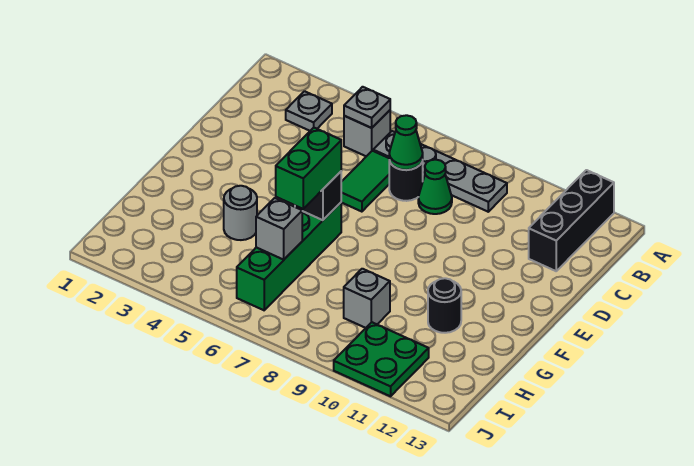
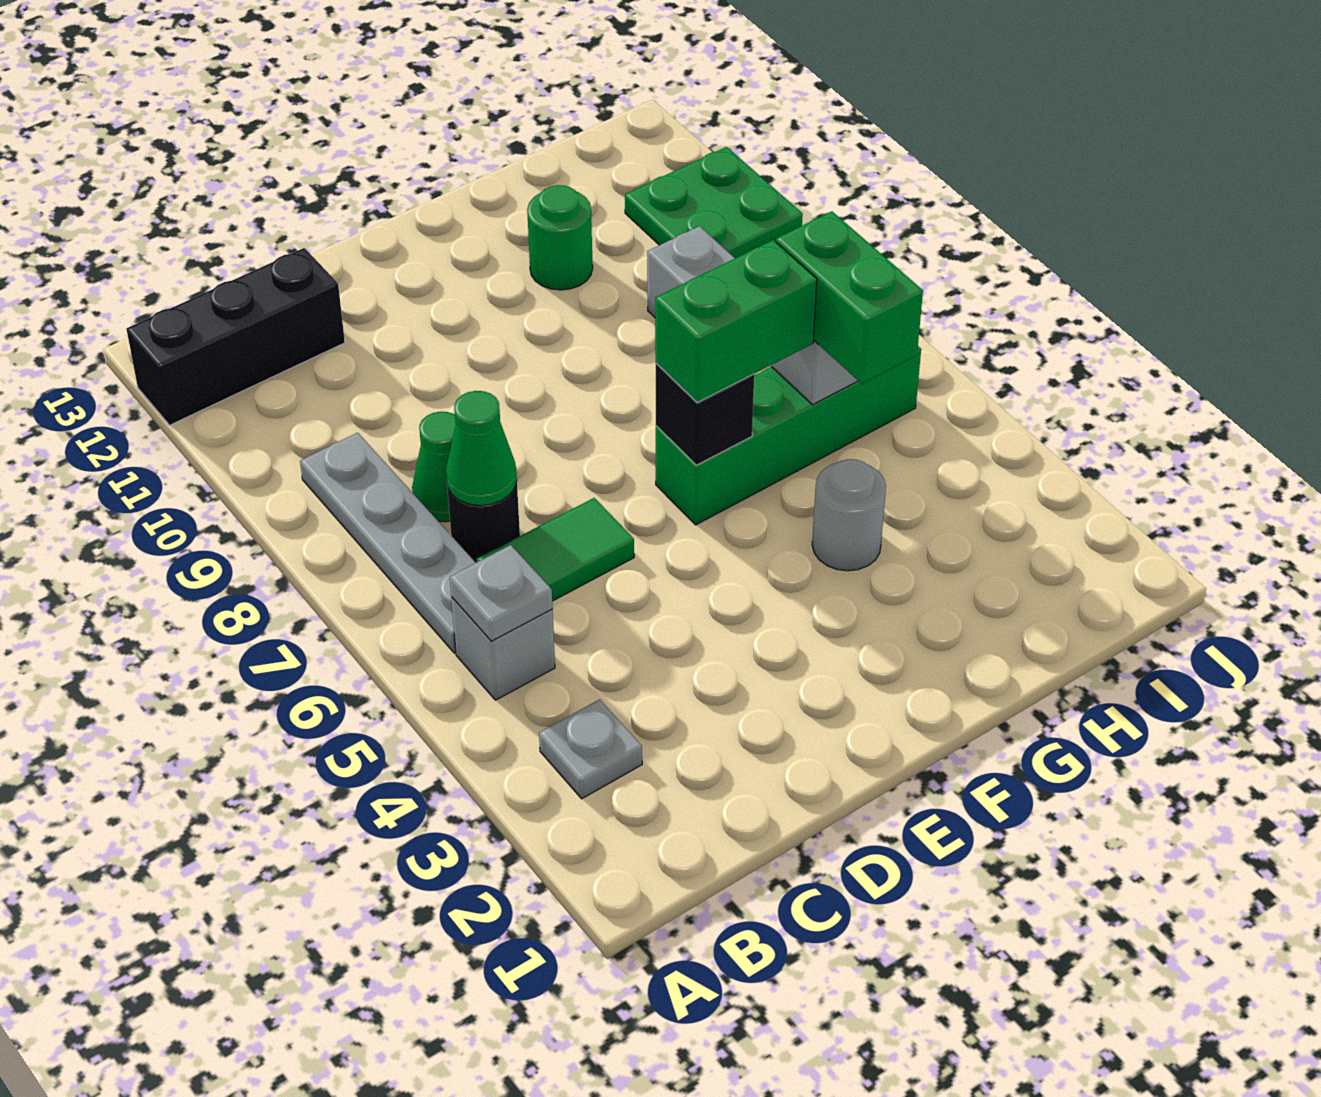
black round brick G11 level 1 -> green round brick G11 level 1
none -> green brick H5:H6 level 3

